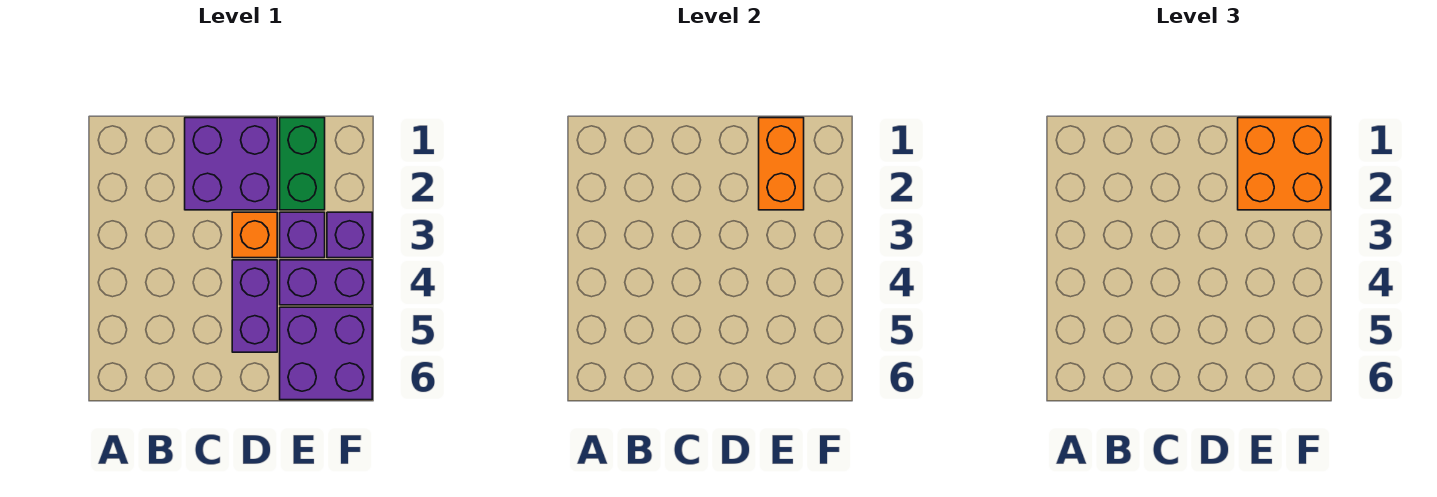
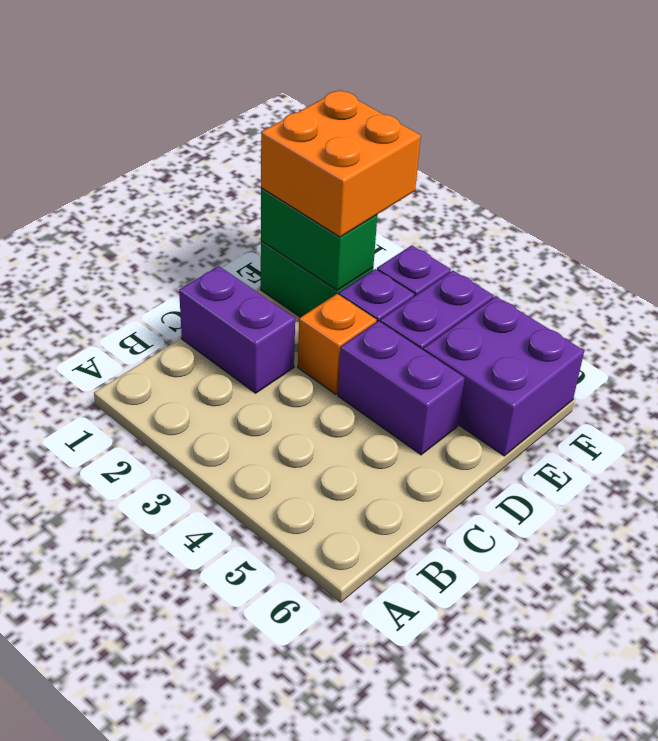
purple brick C1:D2 level 1 -> purple brick C1:C2 level 1
orange brick E1:E2 level 2 -> green brick E1:E2 level 2

